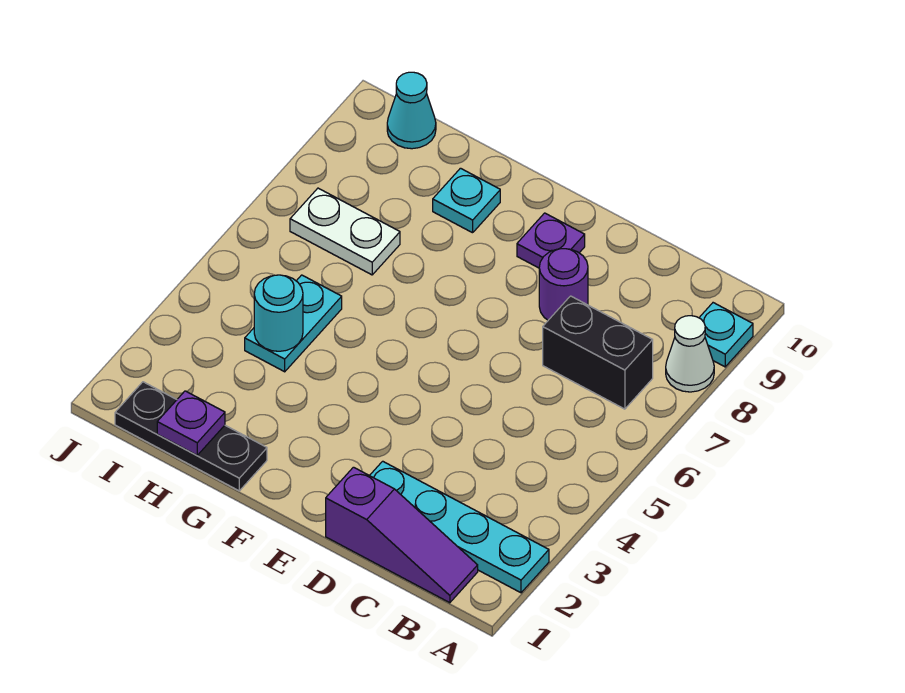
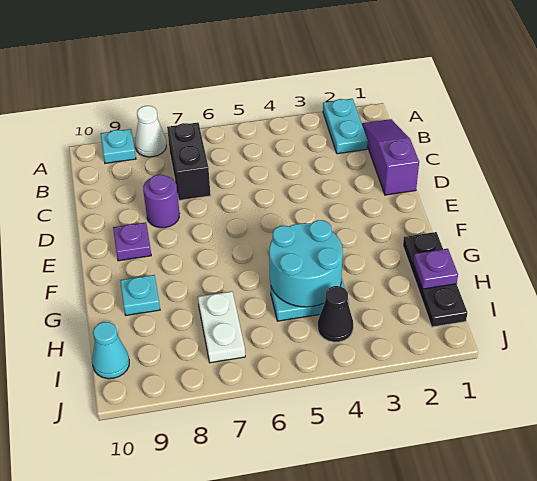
cyan plate A2:D2 level 1 -> cyan plate A2:B2 level 1
cyan round brick H4 level 2 -> cyan round brick G4:H5 level 2
none -> black cone I4 level 1

